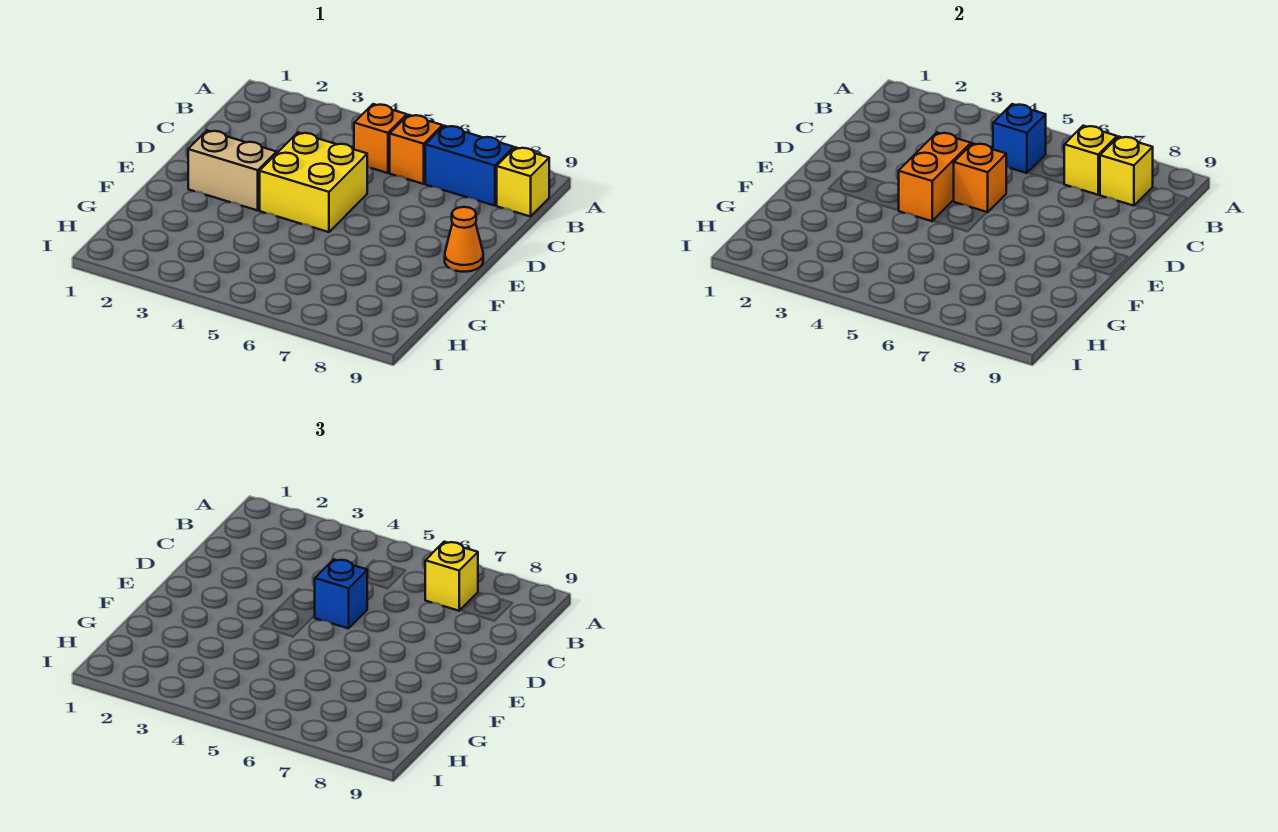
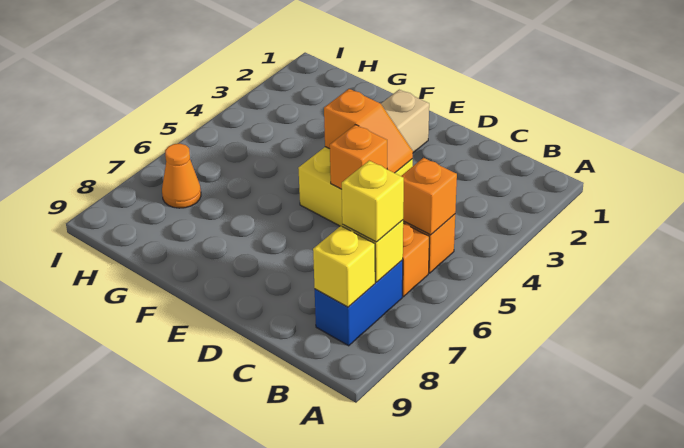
blue brick B5 level 2 -> orange brick B5 level 2
yellow brick B9 level 1 -> none
orange brick D4:E4 level 2 -> orange slope D4:E4 level 2 top E
blue brick D5 level 3 -> none
orange cone E9 level 1 -> orange cone H7 level 1

